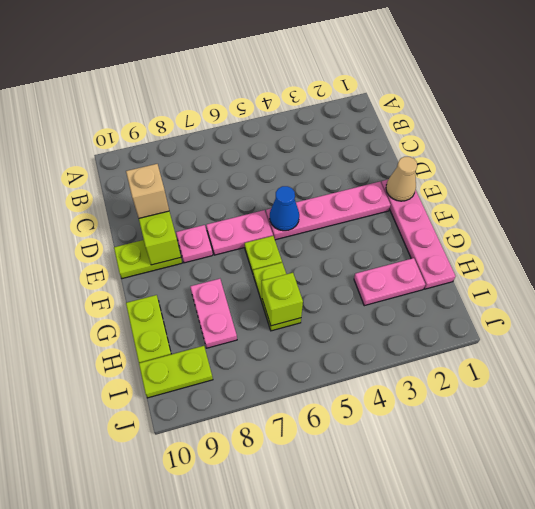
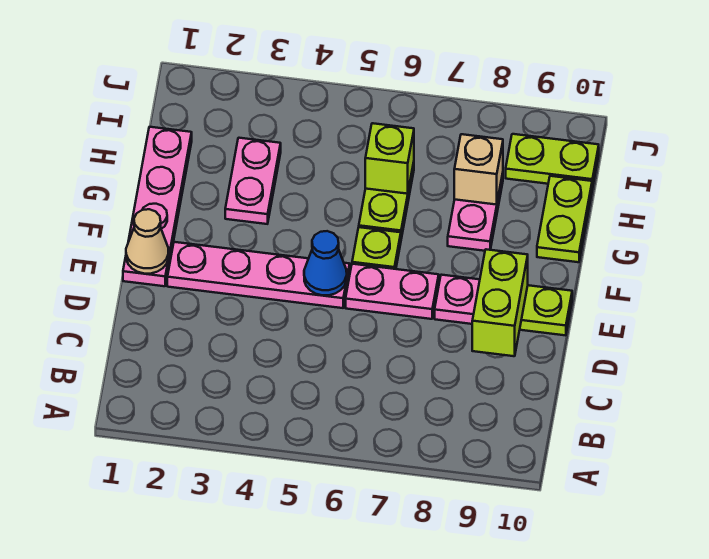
tan brick D9 level 3 -> tan brick H8 level 2
pink plate H2:H3 level 1 -> pink plate G3:H3 level 1

